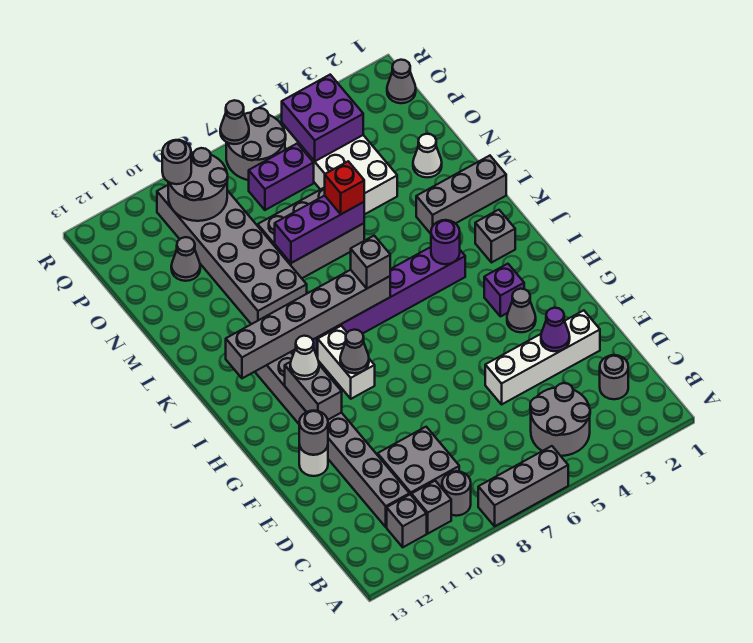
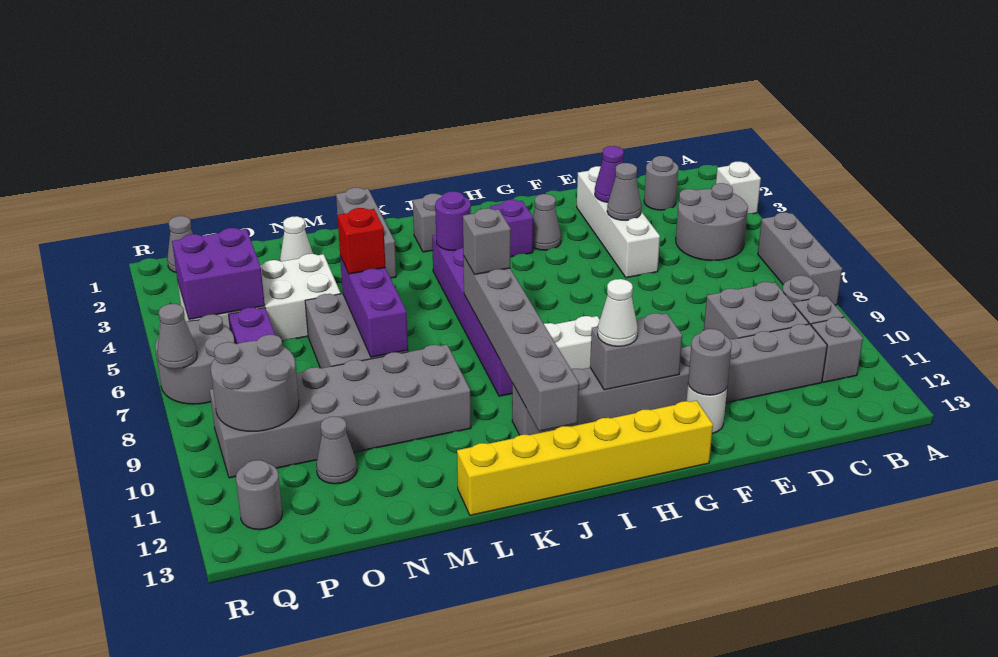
none -> white brick A3 level 1
none -> yellow brick G13:L13 level 1
grey cone H9 level 2 -> grey cone E4 level 2
grey round brick Q10 level 3 -> grey round brick Q12 level 1

